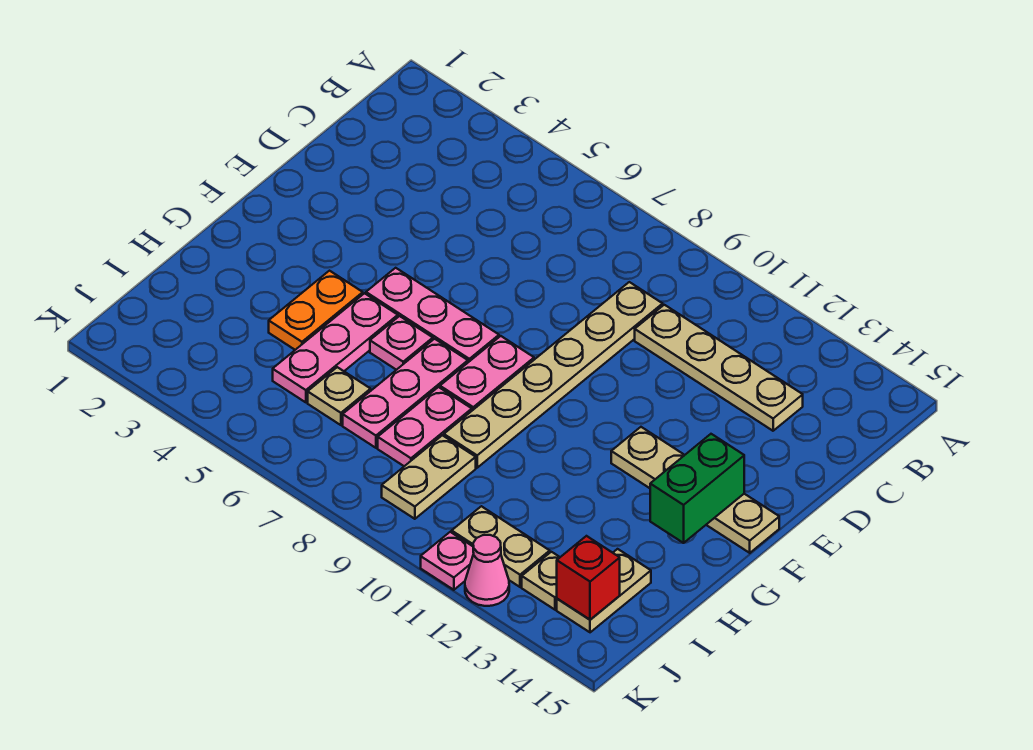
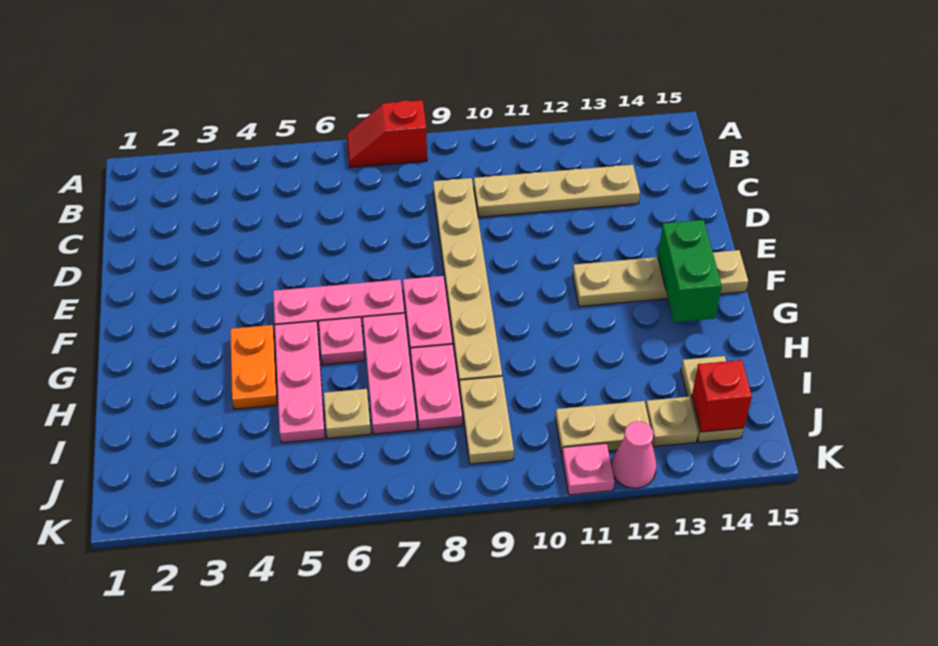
none -> red slope A7:A8 level 1 top 8

